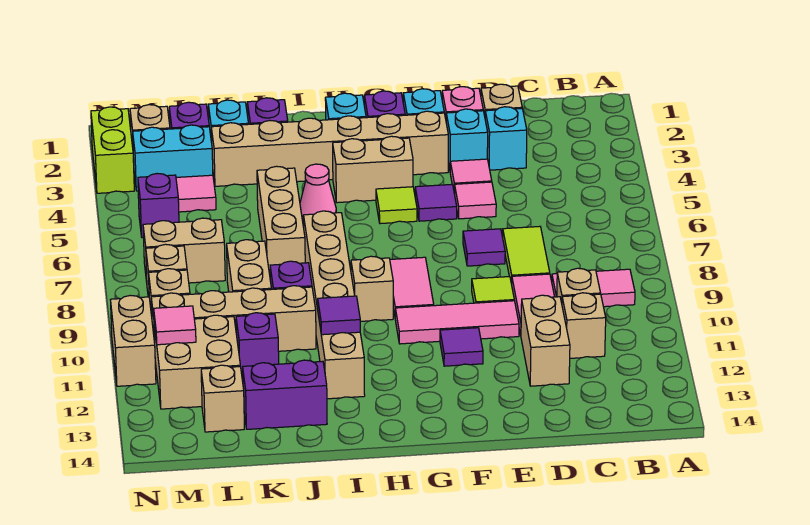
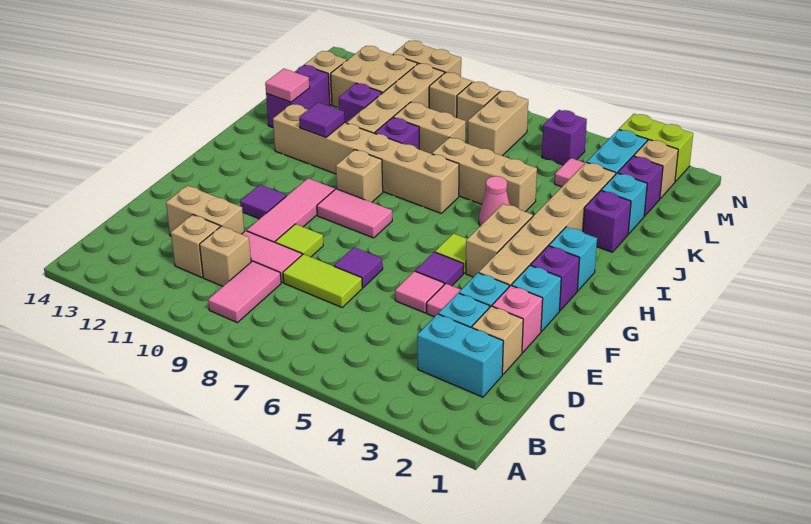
none -> cyan brick C2:C3 level 1
pink tile M11 level 2 -> pink tile J13 level 2

